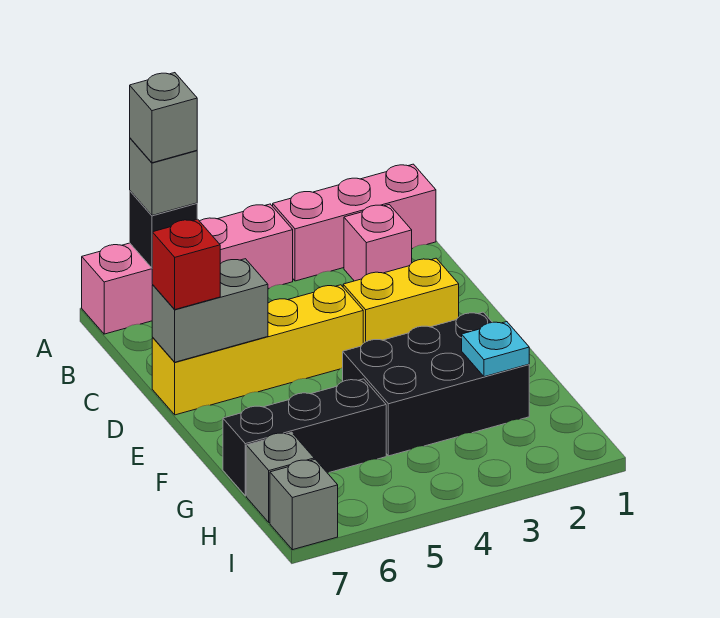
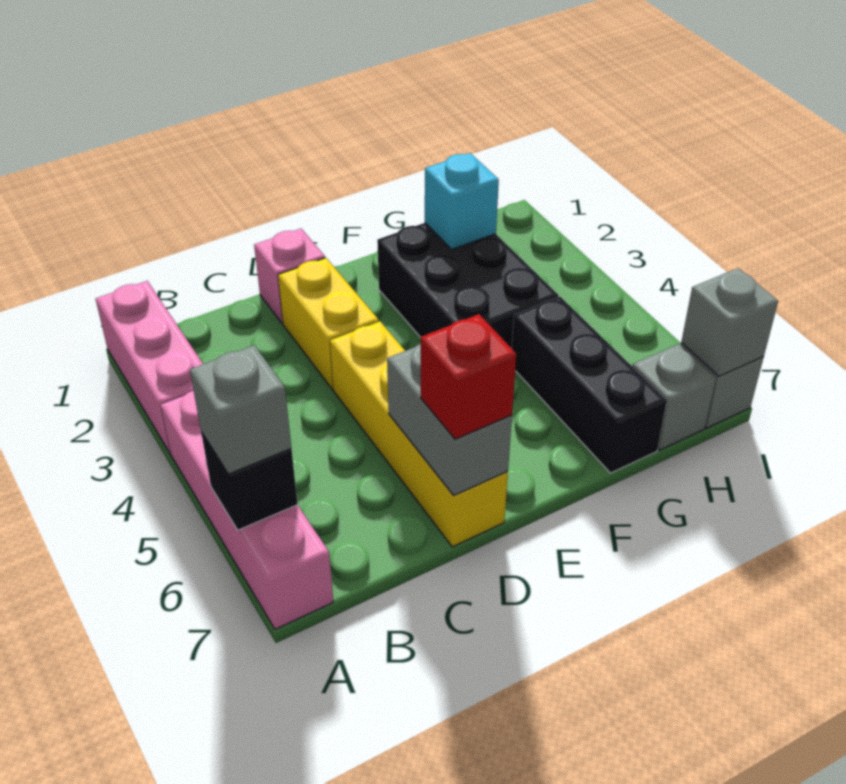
grey brick A6 level 4 -> grey brick I7 level 2
pink brick B2 level 1 -> pink brick D1 level 1
cyan plate G2 level 2 -> cyan brick G2 level 2

